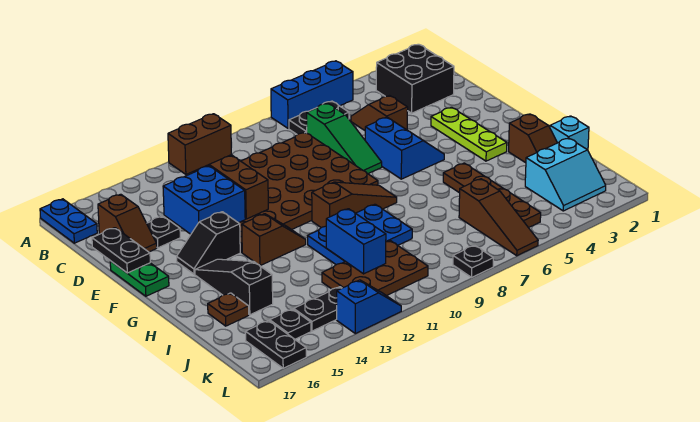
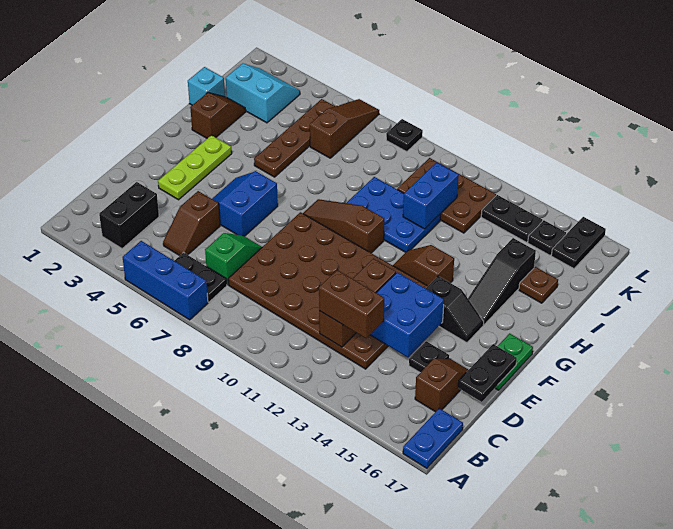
black brick B2:C3 level 1 -> black brick B3:C3 level 1
green slope C7:E7 level 1 top C -> green slope C7:D7 level 1 top C
blue slope L12:L13 level 1 top 13 -> none

